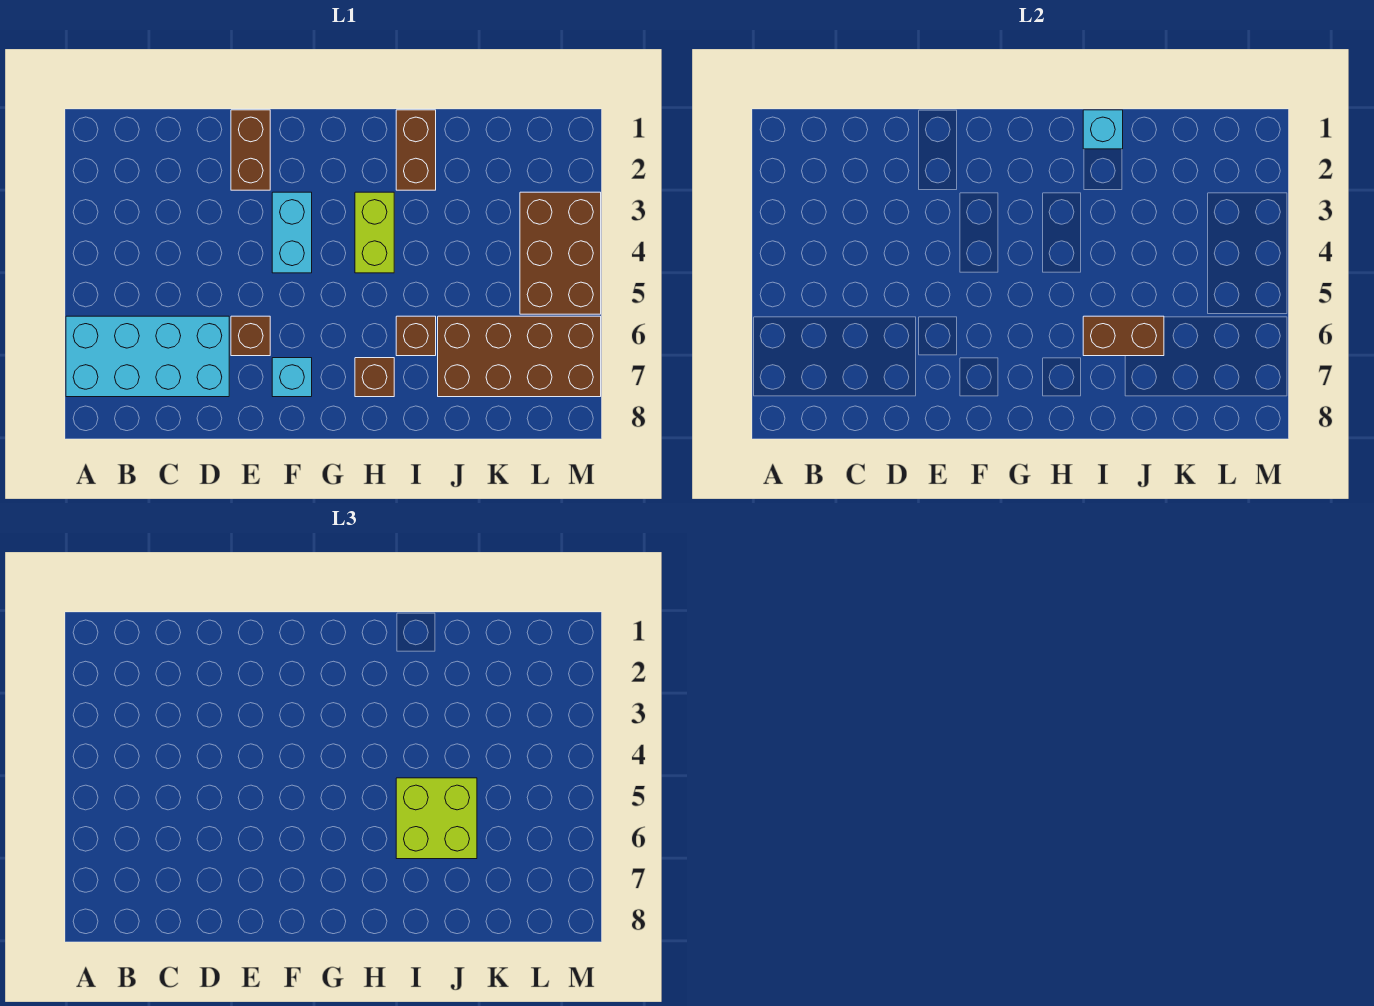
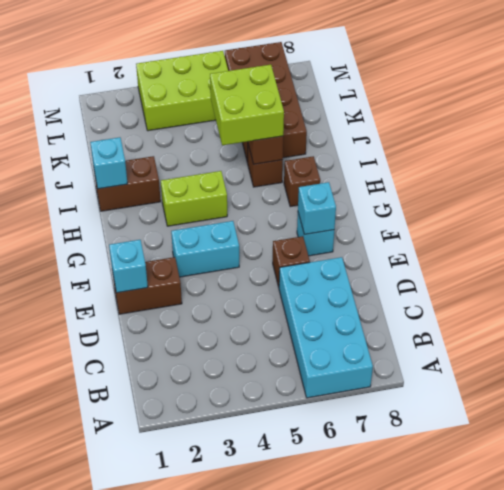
none -> cyan brick E1 level 2
none -> cyan brick F7 level 2
brown brick L3:M5 level 1 -> lime brick L3:M5 level 1

